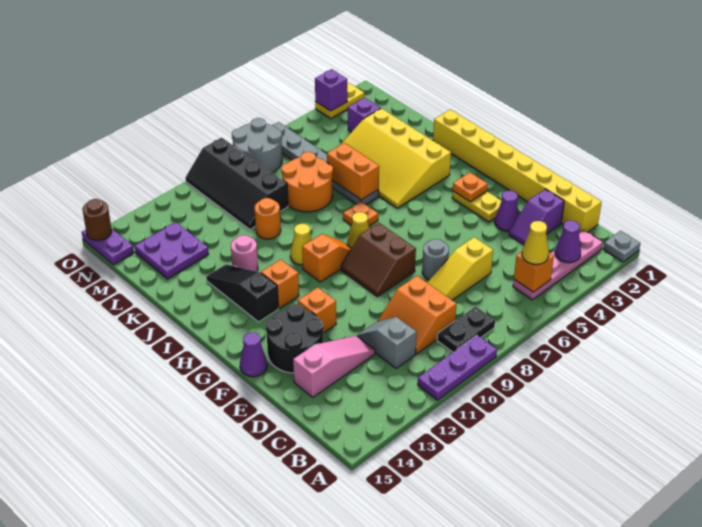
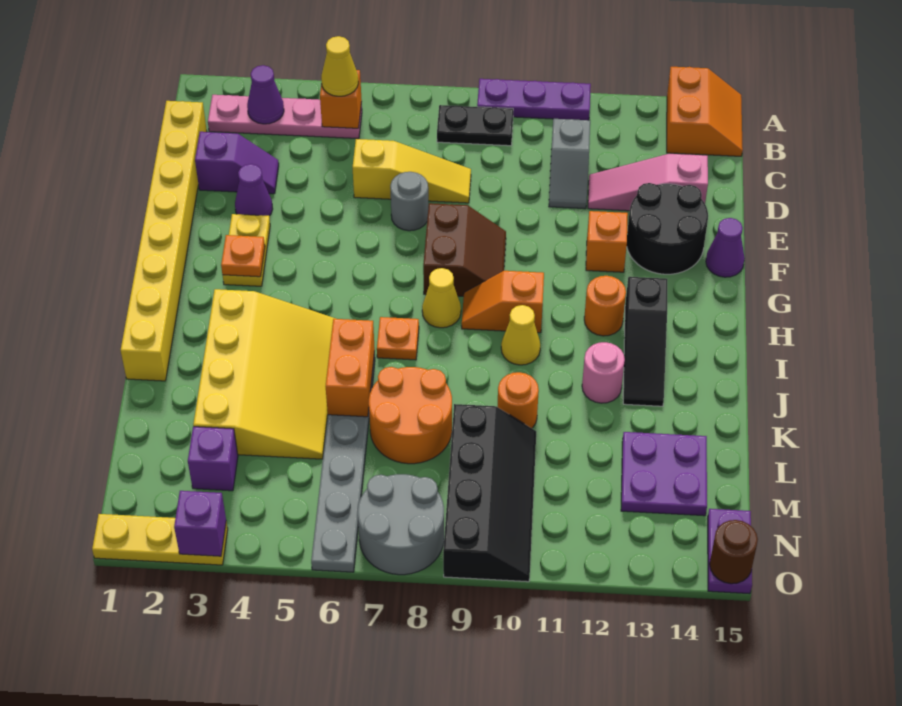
grey plate A1 level 1 -> none
orange slope C9:D10 level 1 top 9 -> orange slope A14:B15 level 1 top 14
orange brick H12 level 1 -> orange round brick H12 level 1
yellow plate O2:O3 level 1 -> yellow plate O1:O3 level 1

